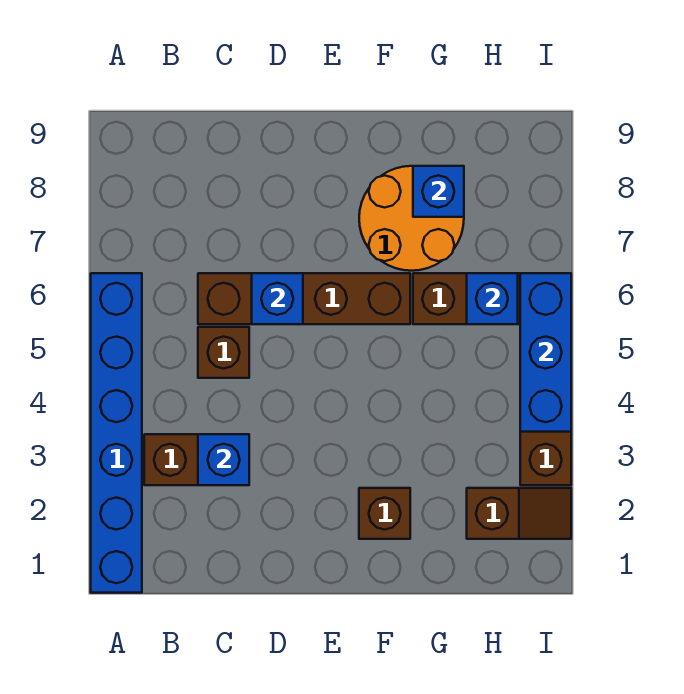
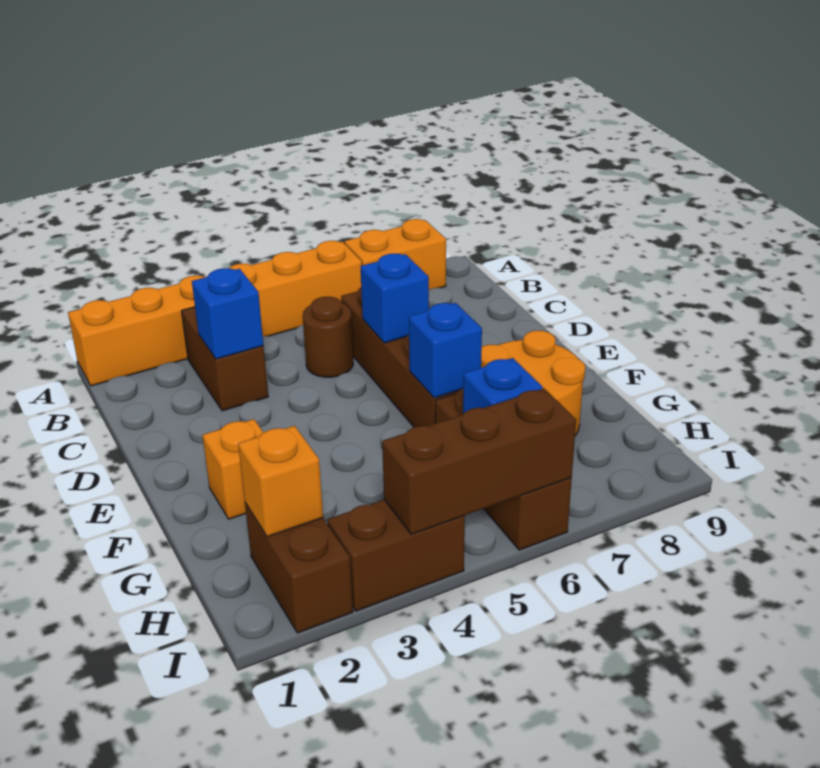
blue brick A1:A6 level 1 -> orange brick A1:A6 level 1
none -> orange brick A7:A8 level 1
brown brick C5 level 1 -> brown round brick C5 level 1
brown brick F2 level 1 -> orange brick F2 level 1
blue brick G8 level 2 -> blue brick F6 level 2
brown slope H2:I2 level 1 top H -> brown brick H2:I2 level 1
none -> orange brick H2 level 2
blue brick I4:I6 level 2 -> brown brick I4:I6 level 2

